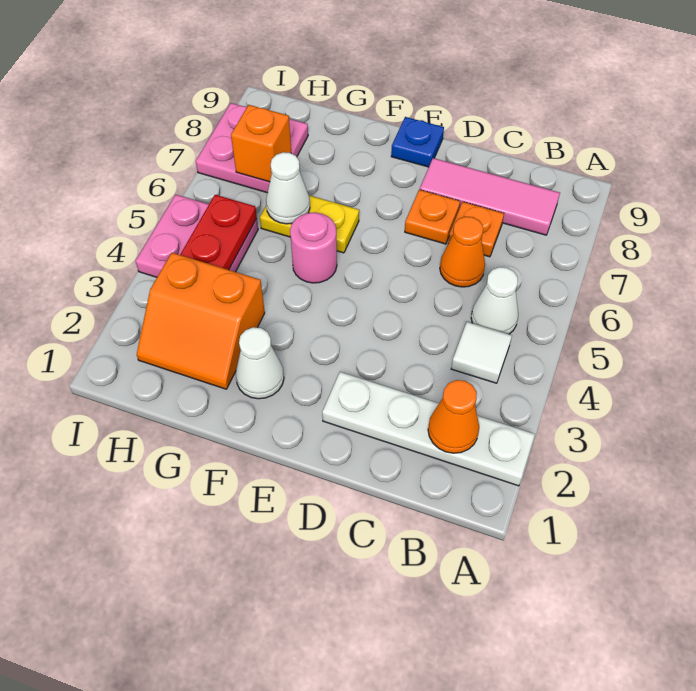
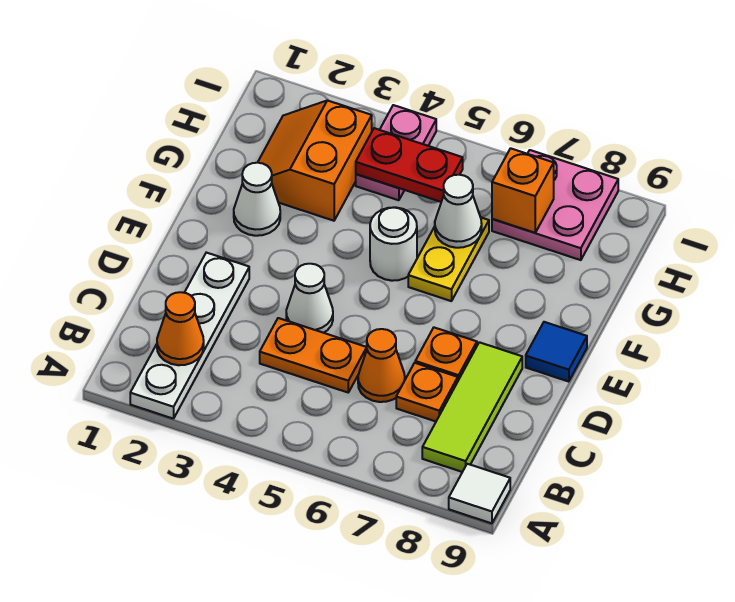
white tile B4 level 1 -> white tile A9 level 1
white cone B5 level 1 -> white cone D4 level 1
pink tile B8:D8 level 1 -> lime tile B8:D8 level 1
none -> orange plate C4:C5 level 1
blue plate E9 level 1 -> blue tile E9 level 1
pink round brick F5 level 1 -> white round brick F5 level 1
pink plate H4:I5 level 1 -> pink plate H4:I4 level 1

